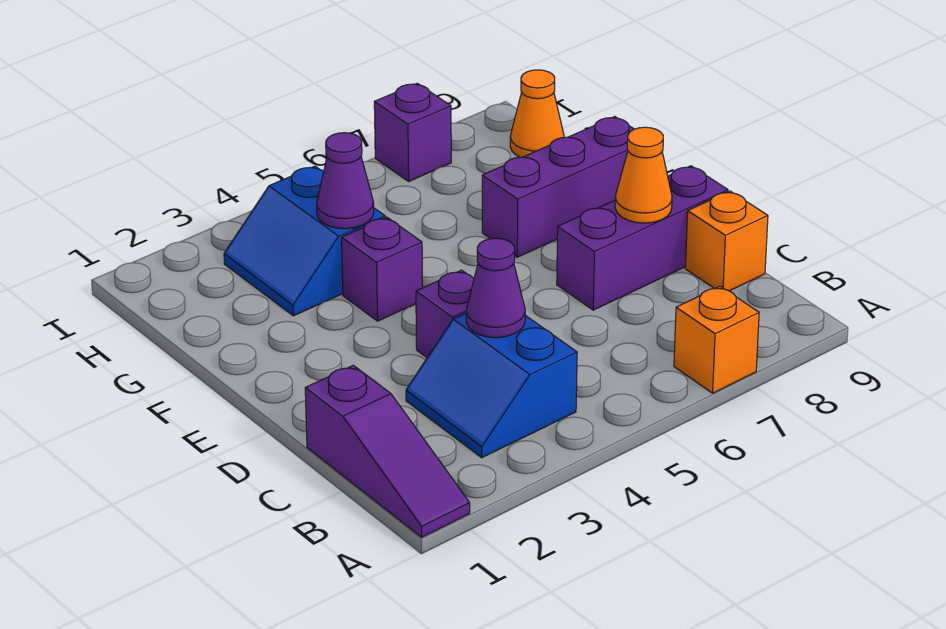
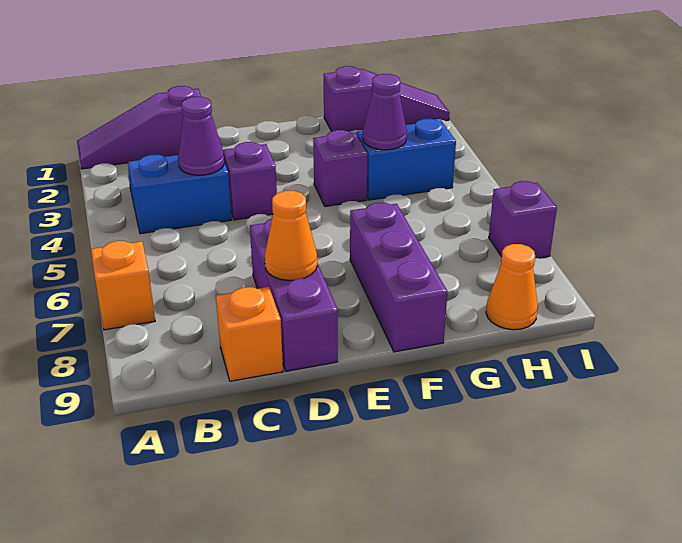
none -> purple slope G1:I1 level 1 top G

